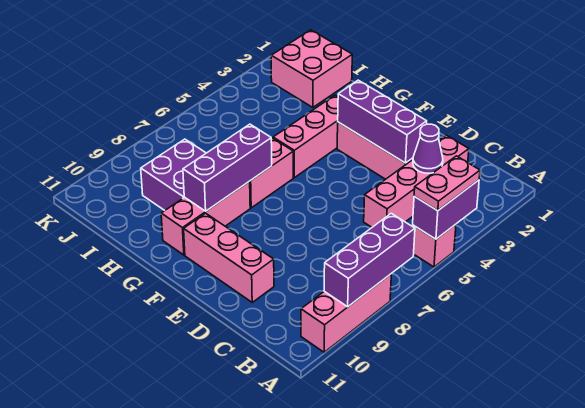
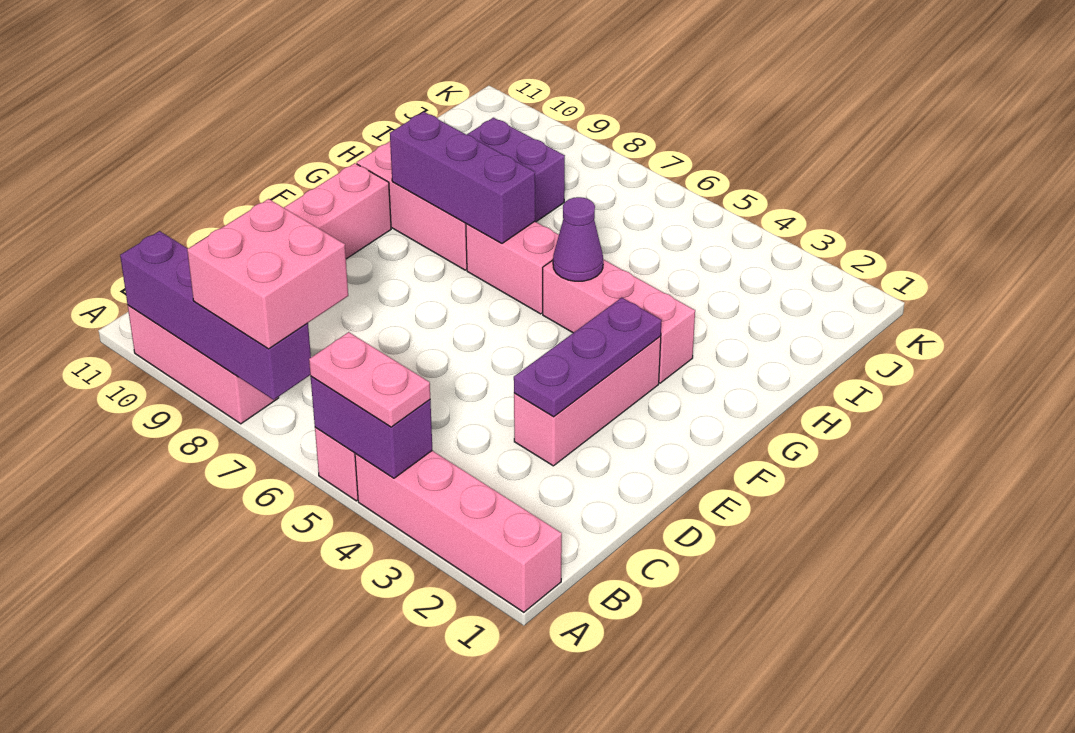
purple brick A7:A9 level 2 -> purple brick A7:A10 level 2
pink brick C2:C5 level 1 -> pink brick A1:A4 level 1
purple cone C3 level 2 -> purple cone G5 level 2
purple brick D3:F3 level 2 -> purple plate D3:F3 level 2
pink brick I1:J2 level 1 -> pink brick A7:B8 level 3

